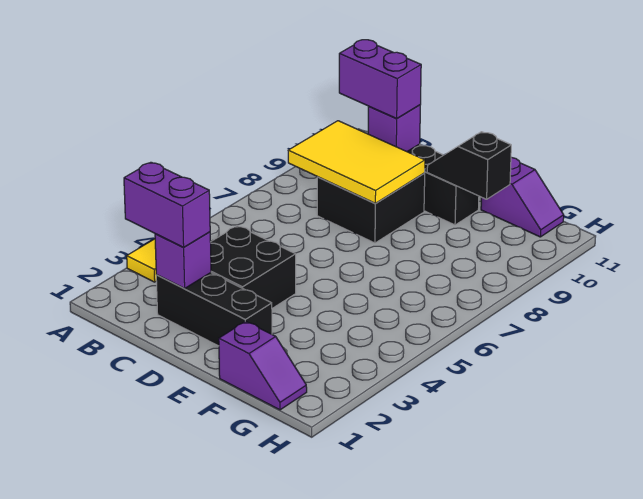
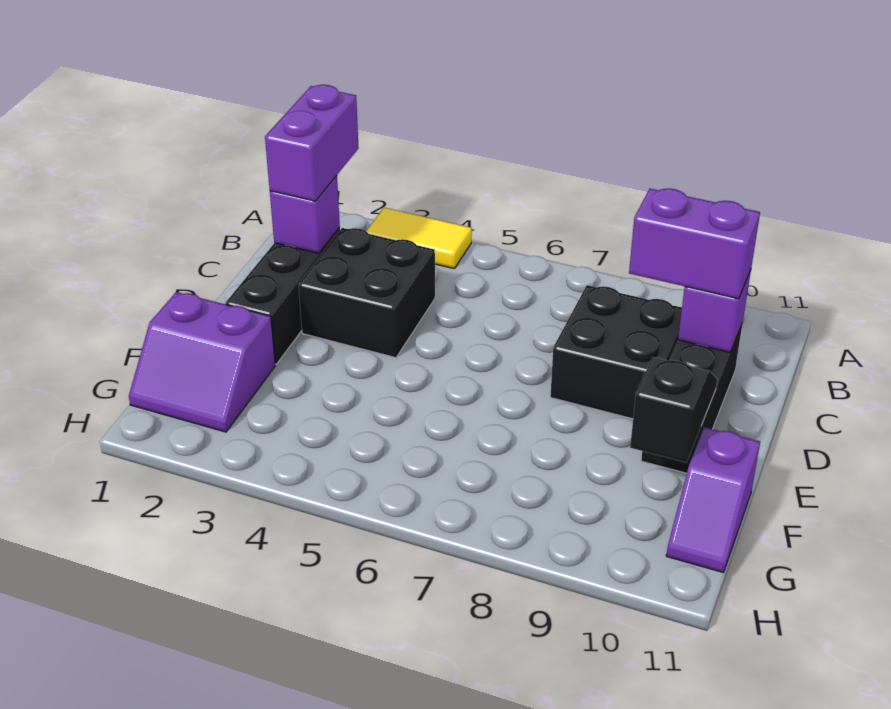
yellow tile B8:D9 level 2 -> none
purple brick B10:C10 level 3 -> purple brick C9:C10 level 3
purple slope F1:G1 level 1 top F -> purple slope F1:G2 level 1 top F

